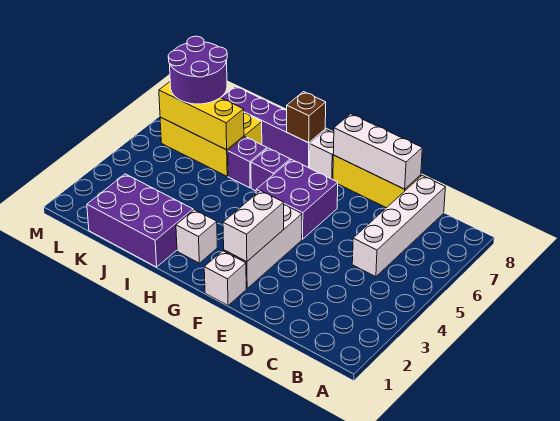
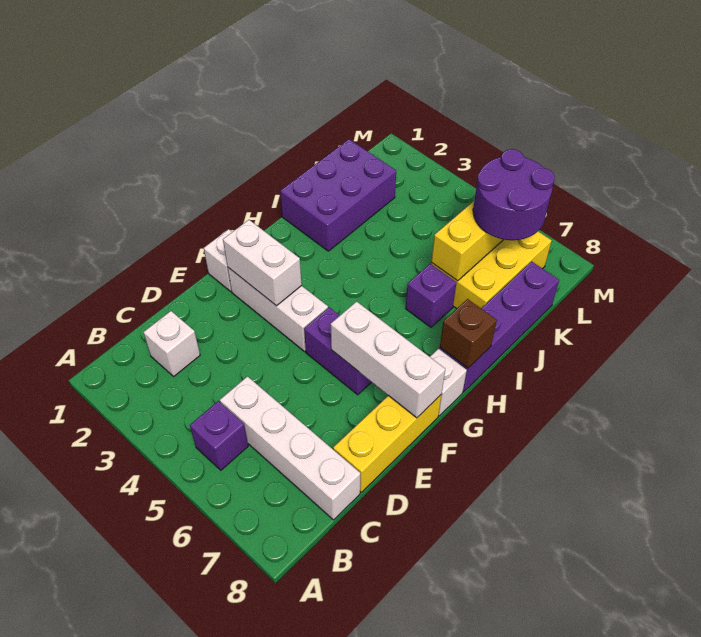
white brick D8:F8 level 2 -> white brick F6:F8 level 2
purple brick F5:G6 level 1 -> purple brick F5:F6 level 1
white brick H2 level 1 -> white brick C2 level 1
purple brick H6 level 1 -> purple brick B5 level 1

